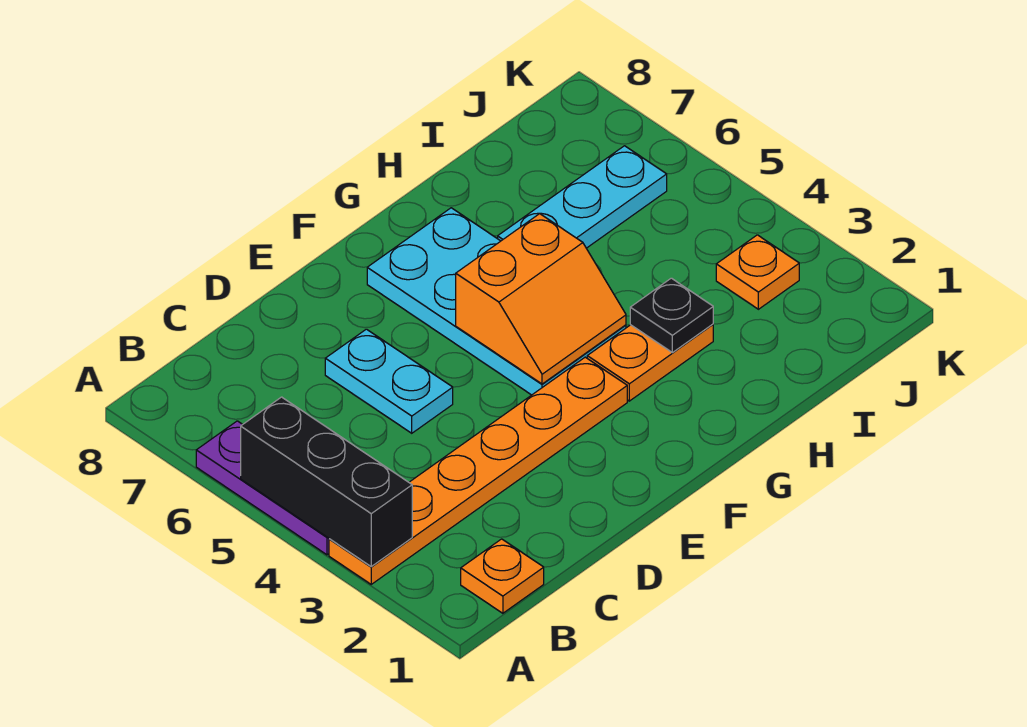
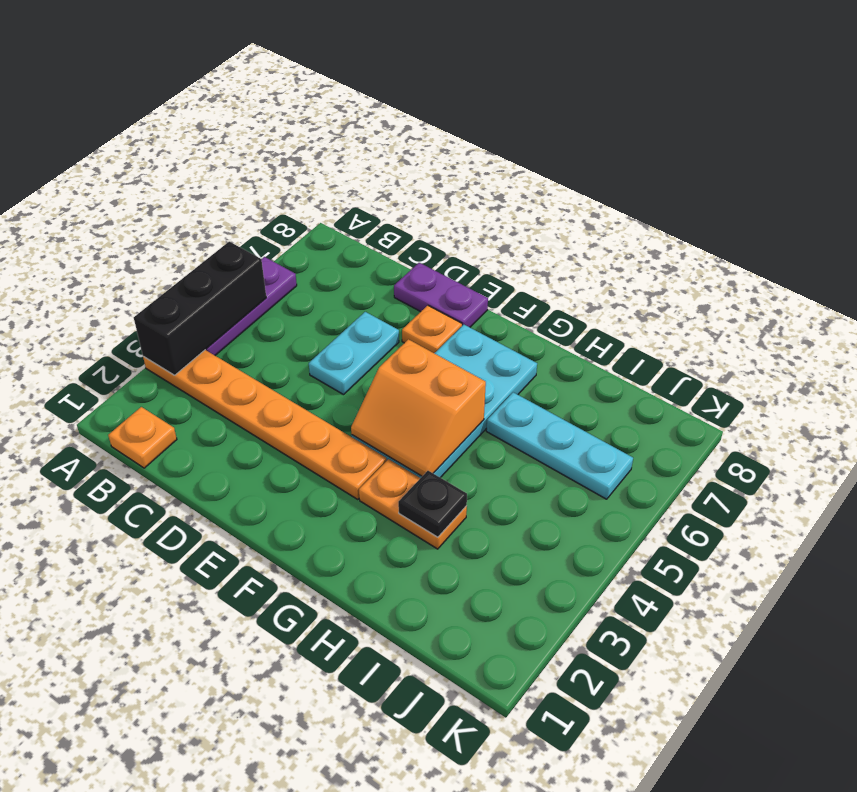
none -> purple plate D8:E8 level 1
orange plate J3 level 1 -> orange plate E7 level 1

